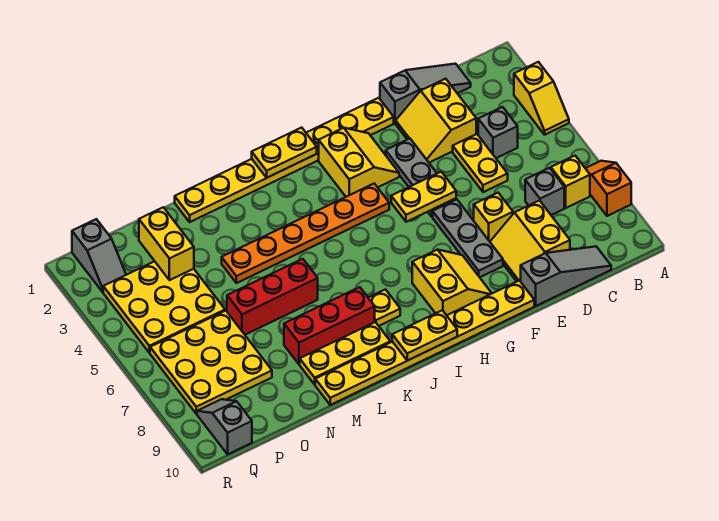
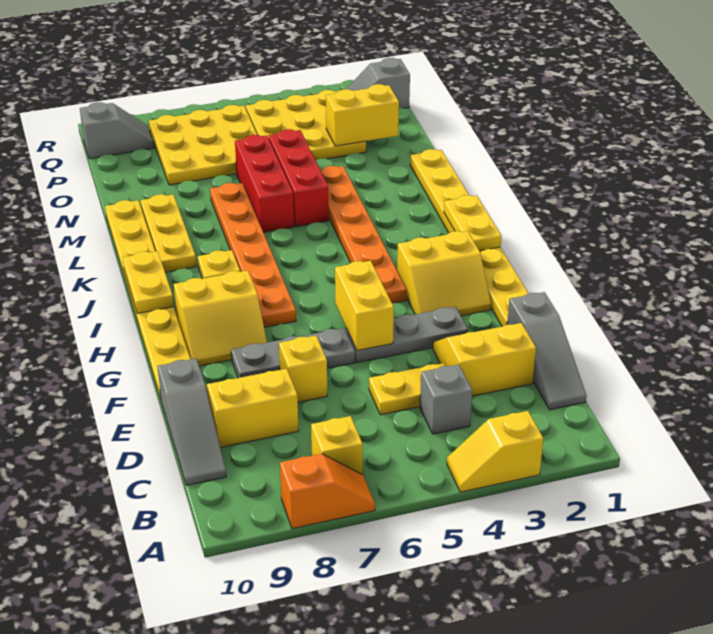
grey brick C7 level 1 -> none
yellow plate F5:G5 level 2 -> yellow brick F5:G5 level 2
none -> orange plate H7:M7 level 1
red brick K8:M8 level 1 -> red brick L5:N5 level 1

